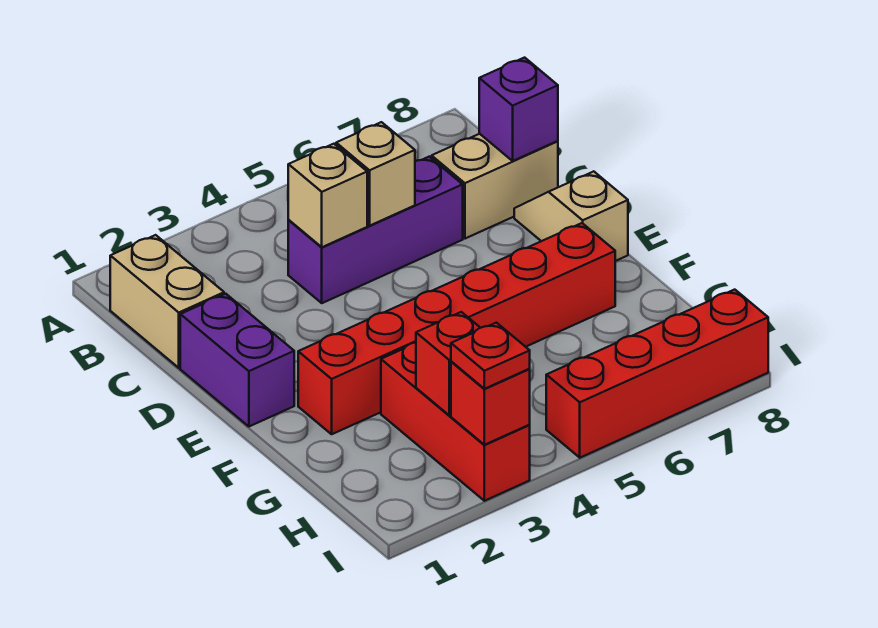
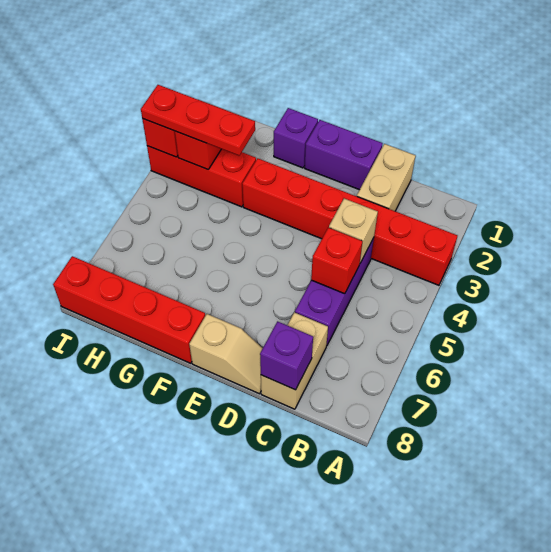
tan brick B1:C1 level 1 -> tan brick C1:C2 level 1
tan brick C5 level 2 -> red brick C5 level 2
none -> purple brick F1 level 1
red brick F2:F7 level 1 -> red brick A3:F3 level 1
red plate I3 level 3 -> red plate G3:I3 level 3
red brick I5:I8 level 1 -> red brick F8:I8 level 1

